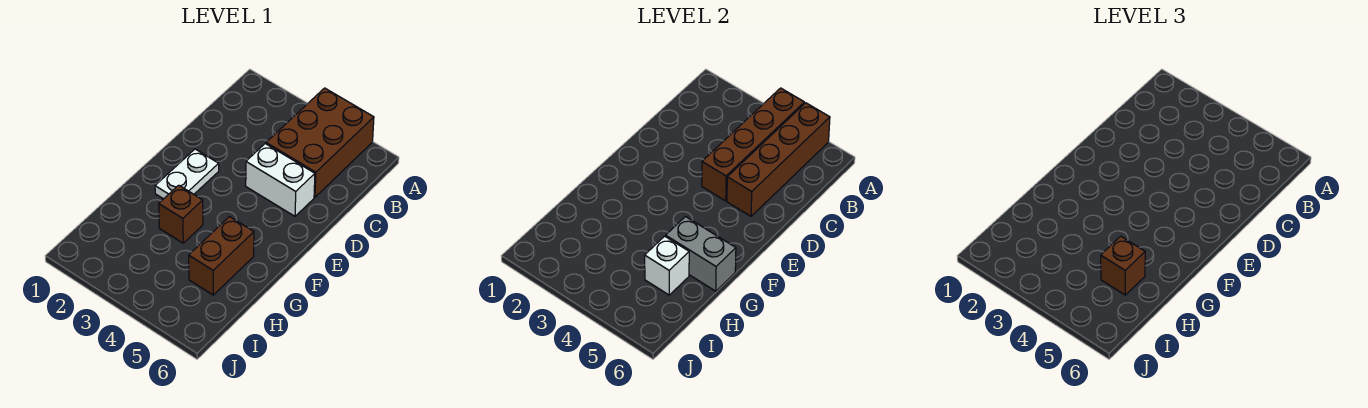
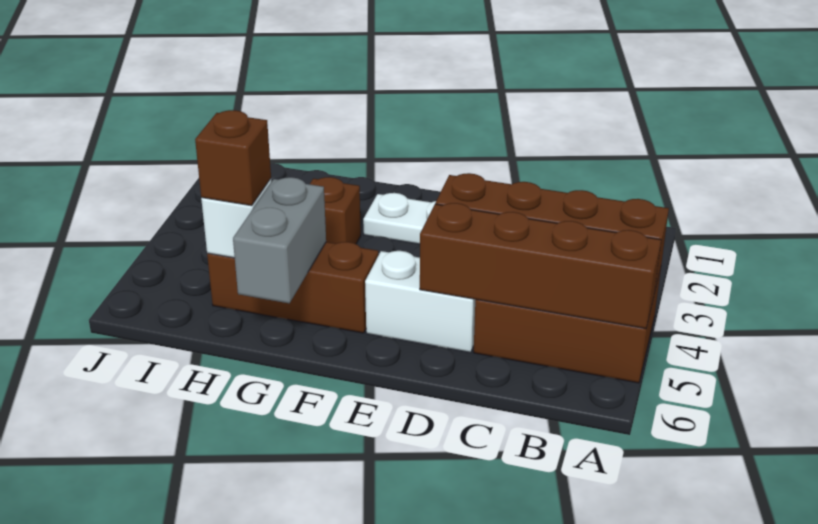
white brick D4:D5 level 1 -> white brick D5:E5 level 1
brown brick G5:H5 level 1 -> brown brick F5:H5 level 1

